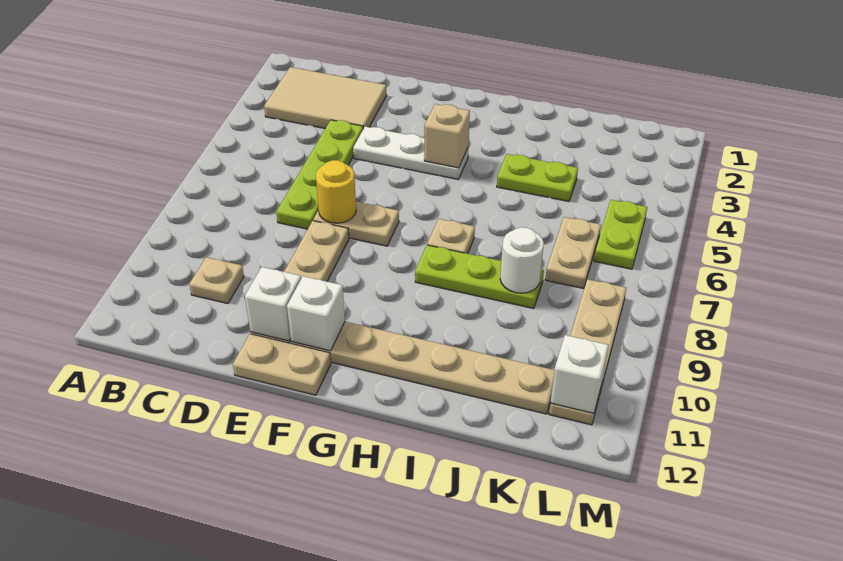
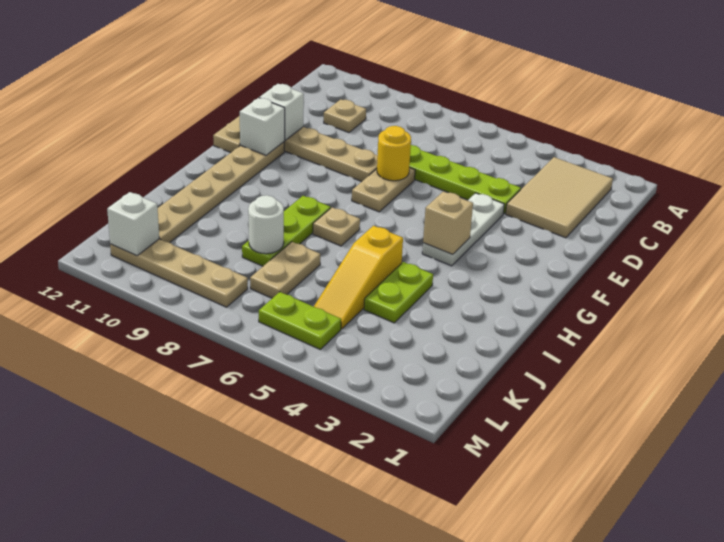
none -> yellow slope I5:K5 level 1 top I
tan plate K6:K7 level 1 -> tan plate J7:K7 level 1

